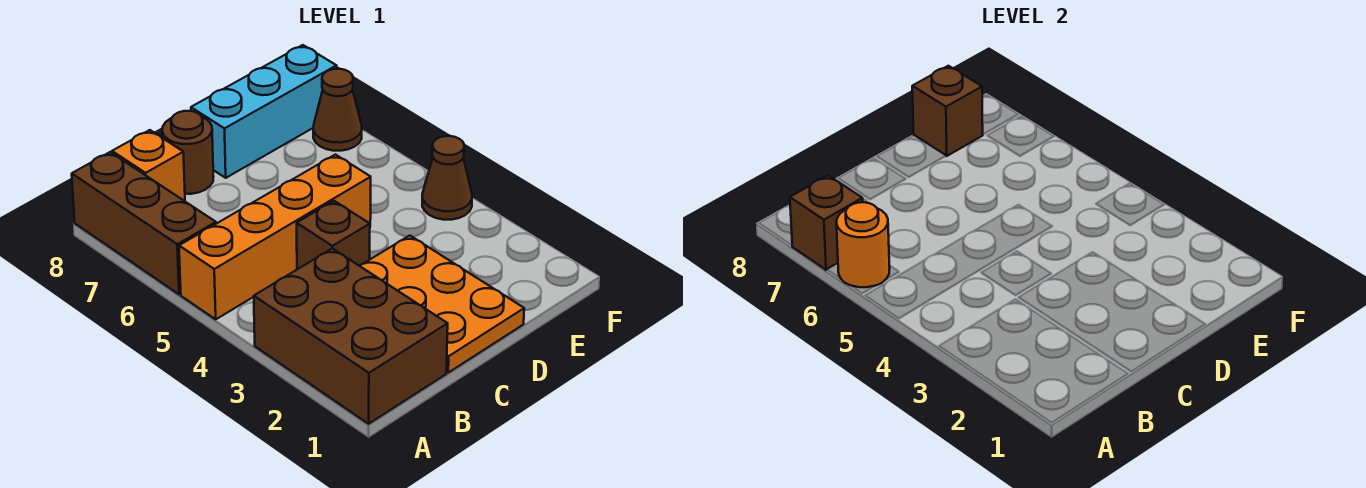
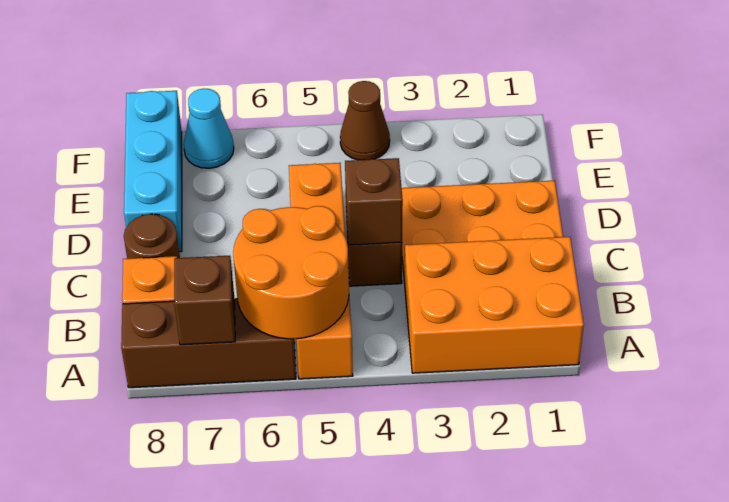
brown brick A1:B3 level 1 -> orange brick A1:B3 level 1
orange round brick A6 level 2 -> orange round brick A5:B6 level 2
brown brick E8 level 2 -> brown brick C4 level 2
brown cone F7 level 1 -> cyan cone F7 level 1

